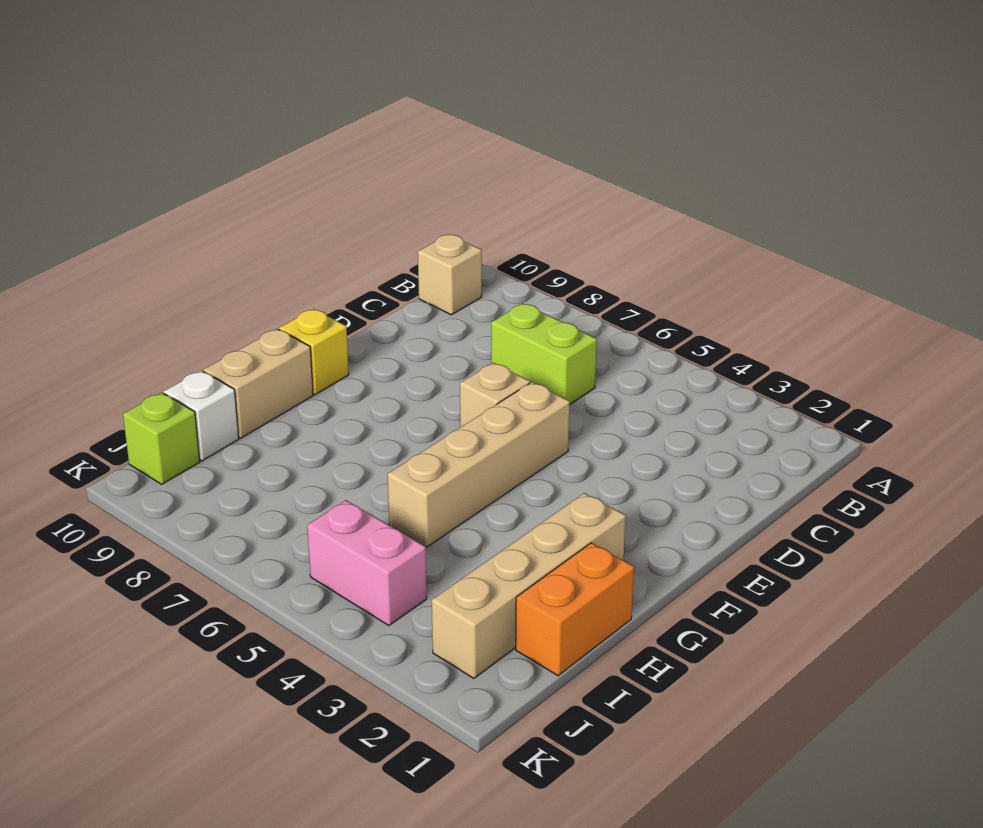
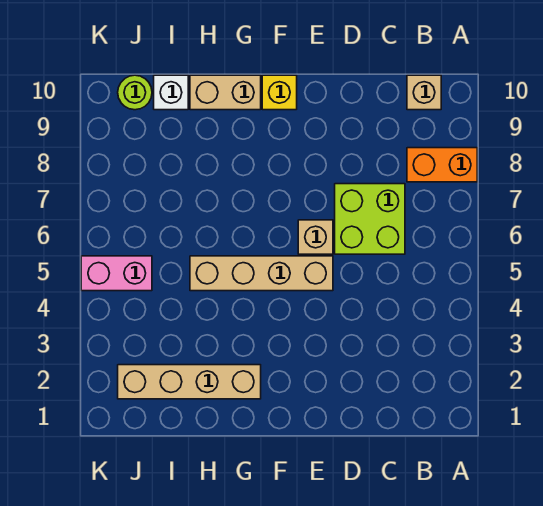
lime brick C6:C7 level 1 -> lime brick C6:D7 level 1
orange brick H1:I1 level 1 -> orange brick A8:B8 level 1
pink brick J4:J5 level 1 -> pink brick J5:K5 level 1
lime brick J10 level 1 -> lime round brick J10 level 1

